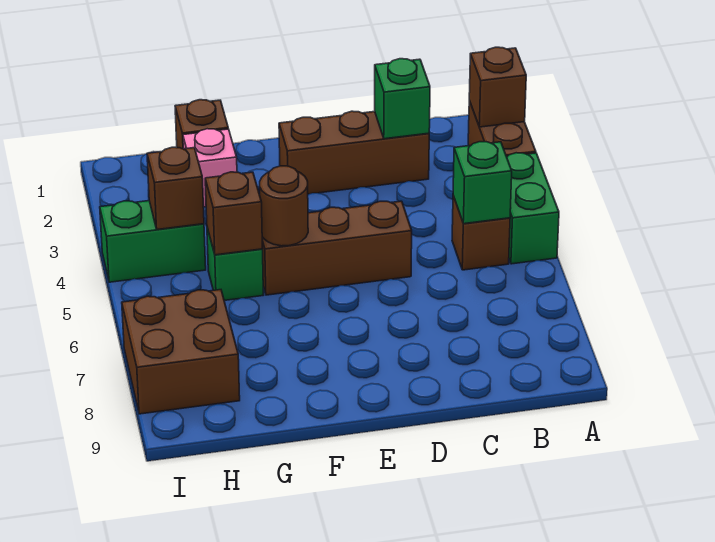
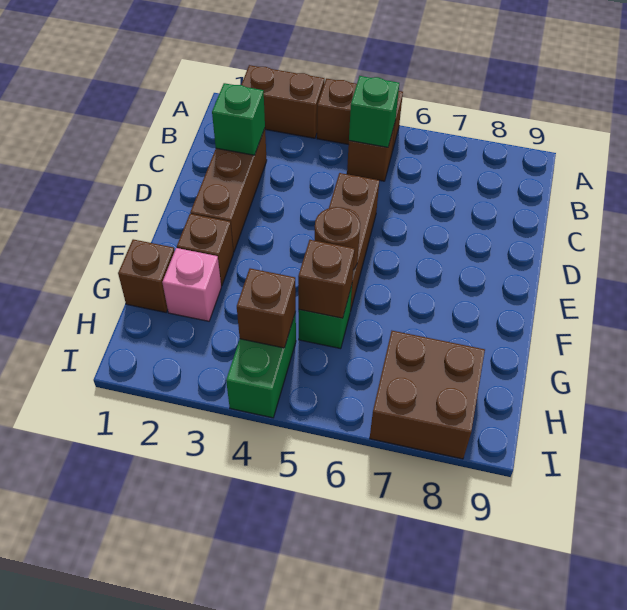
brown brick A2 level 2 -> brown brick F2 level 1
green brick A4:A5 level 1 -> brown brick A4:A5 level 1

